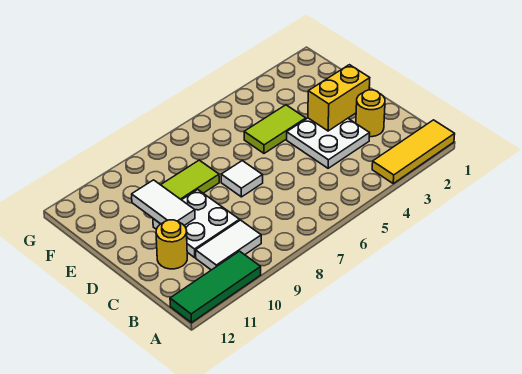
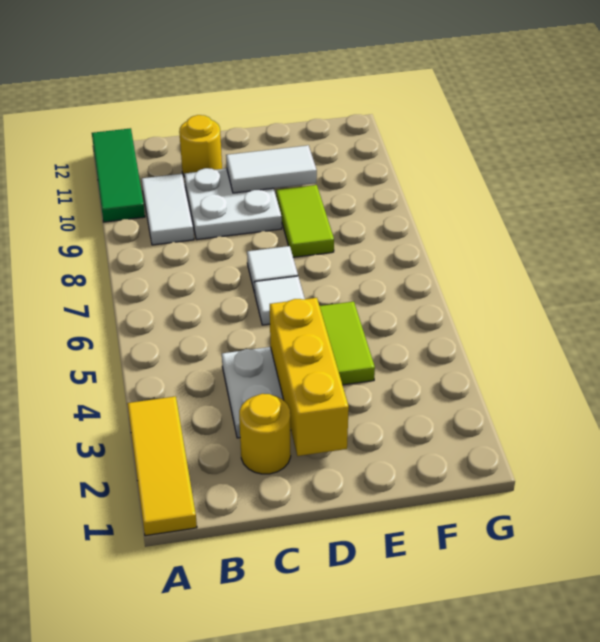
yellow brick D2:D3 level 2 -> yellow brick D2:D4 level 2
none -> white tile D6 level 1

